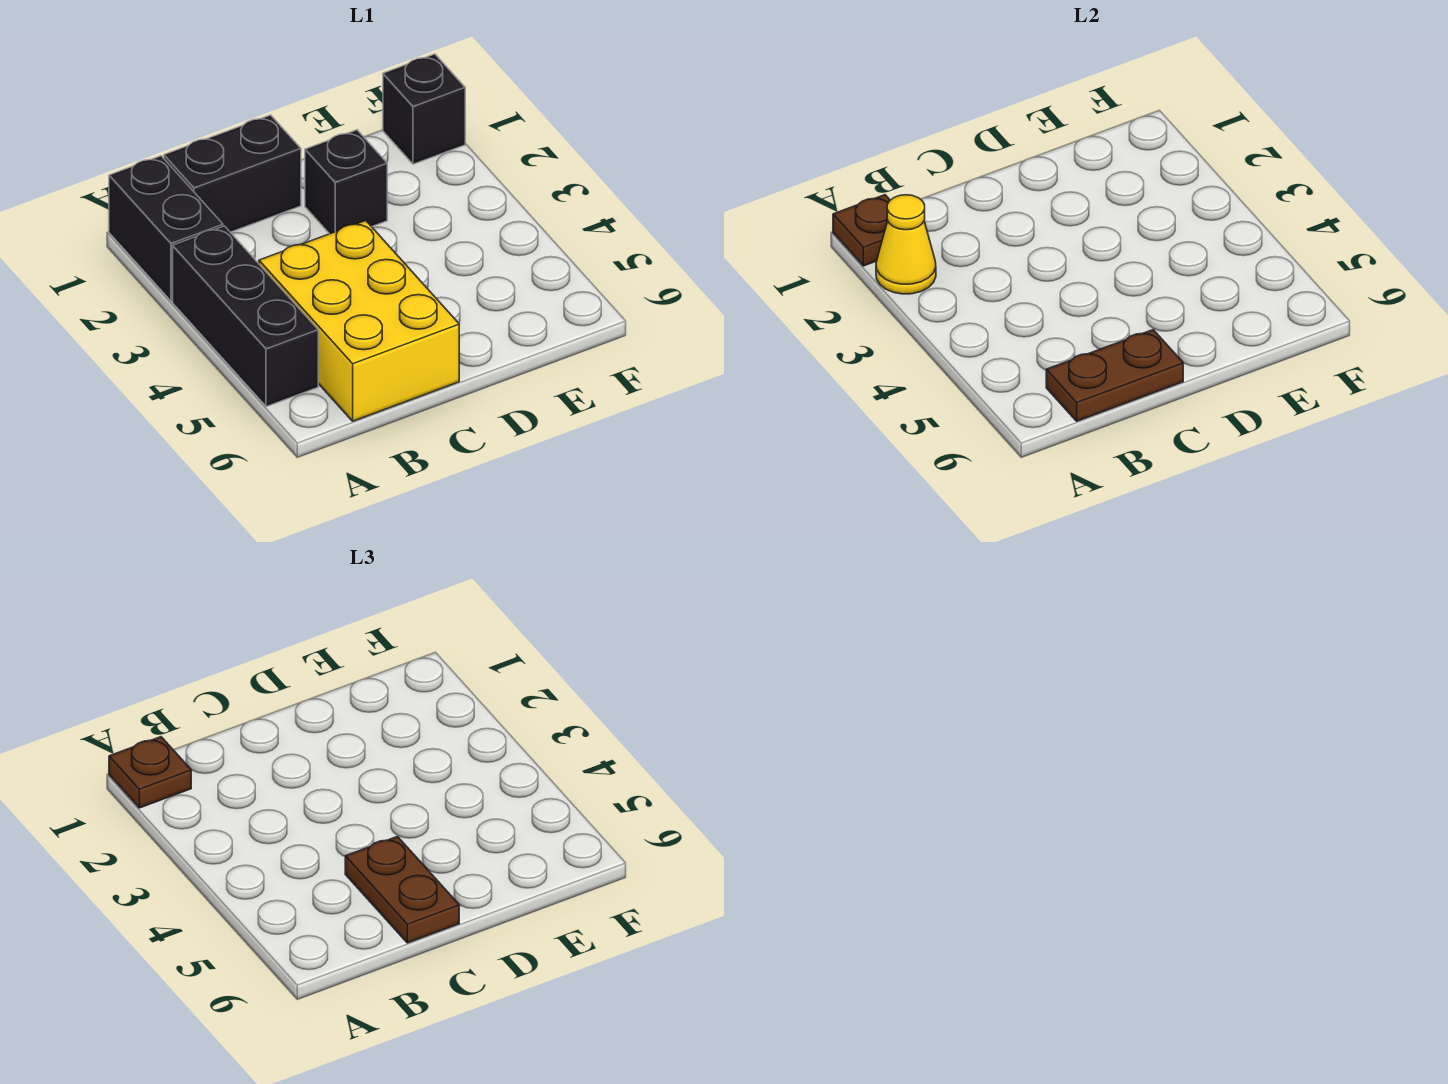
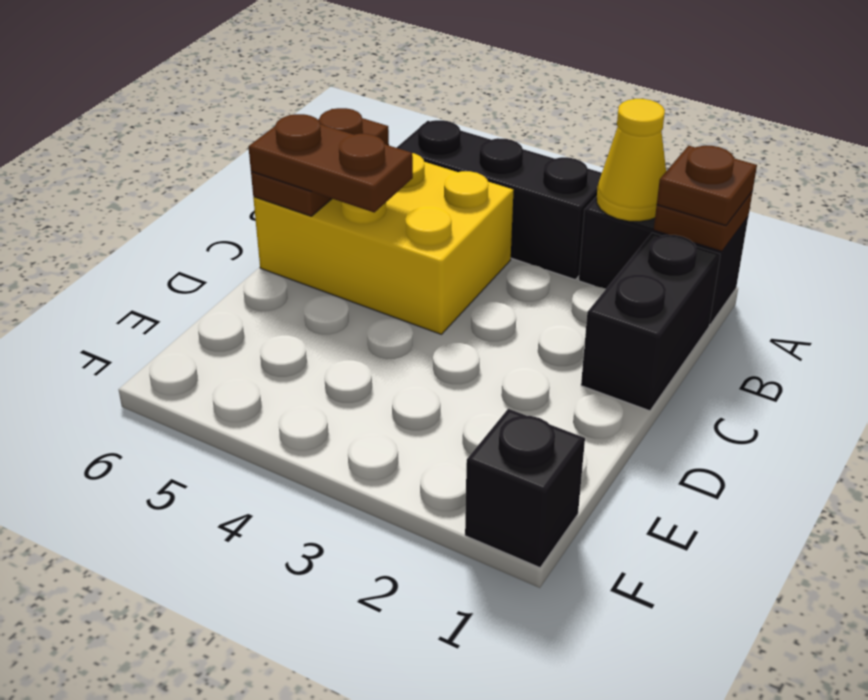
black brick D2 level 1 -> none

